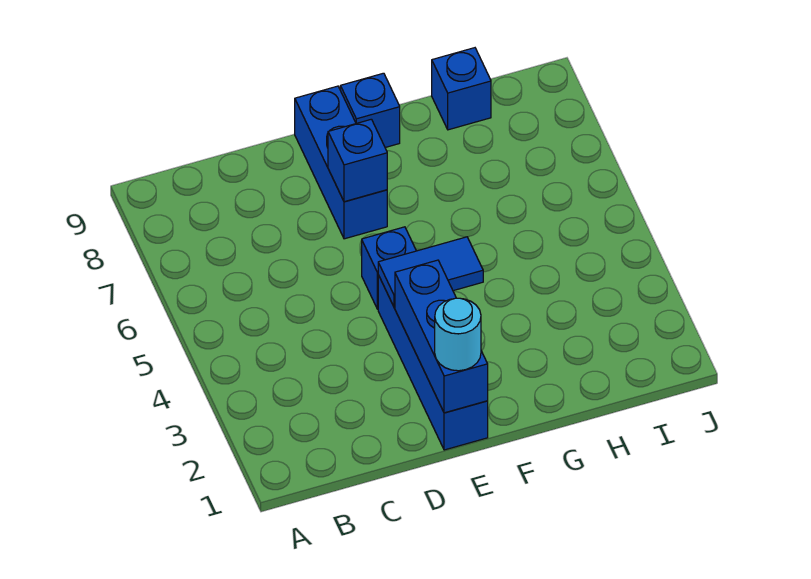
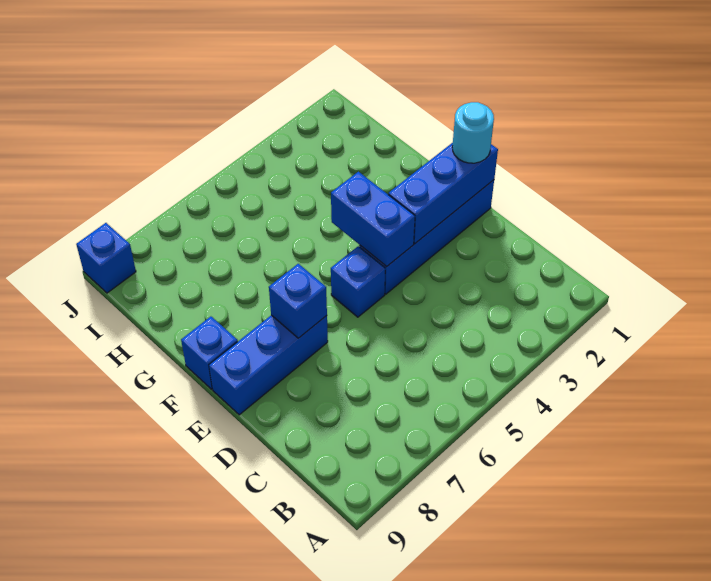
blue tile E4:F4 level 2 -> blue brick E4:F4 level 2
blue brick H9 level 1 -> blue brick J9 level 1

